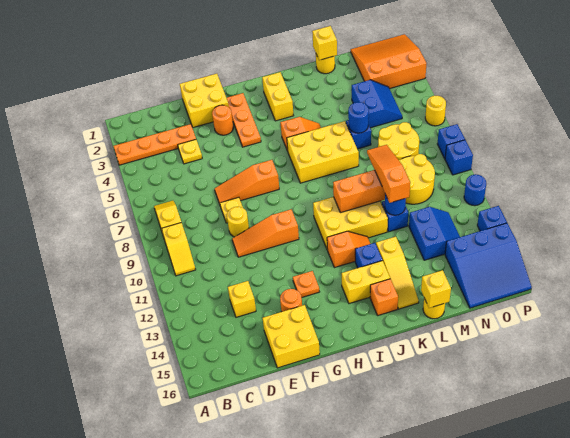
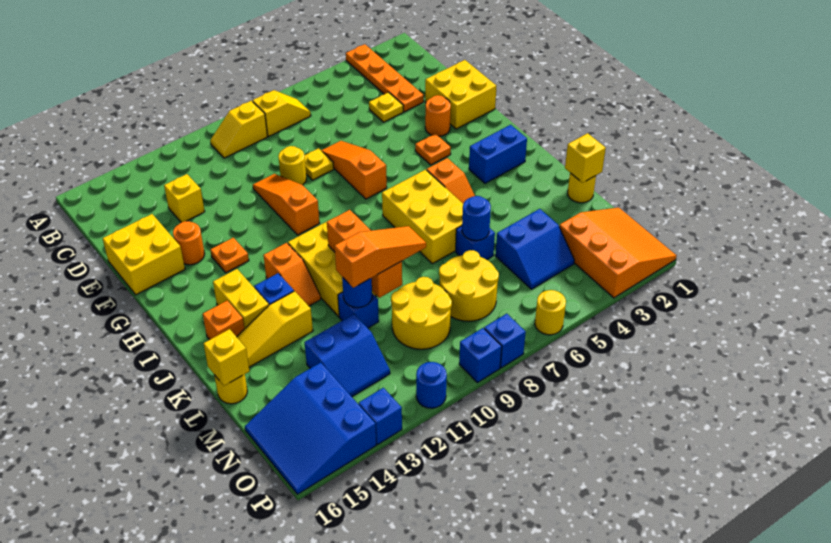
orange plate G2:G4 level 1 -> orange plate G4 level 1
yellow brick I2:I3 level 1 -> blue brick I2:I3 level 1

